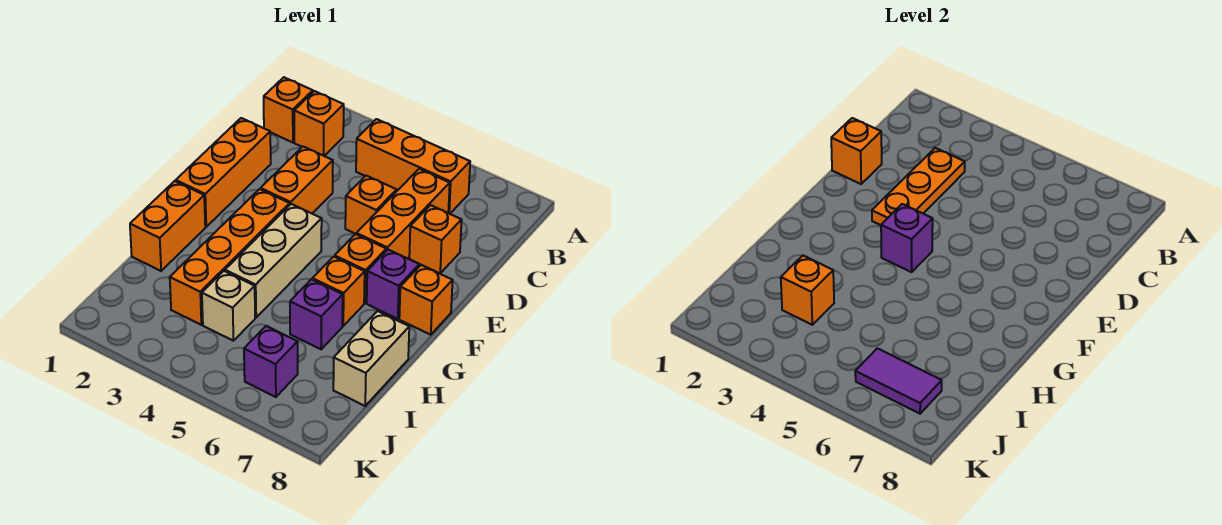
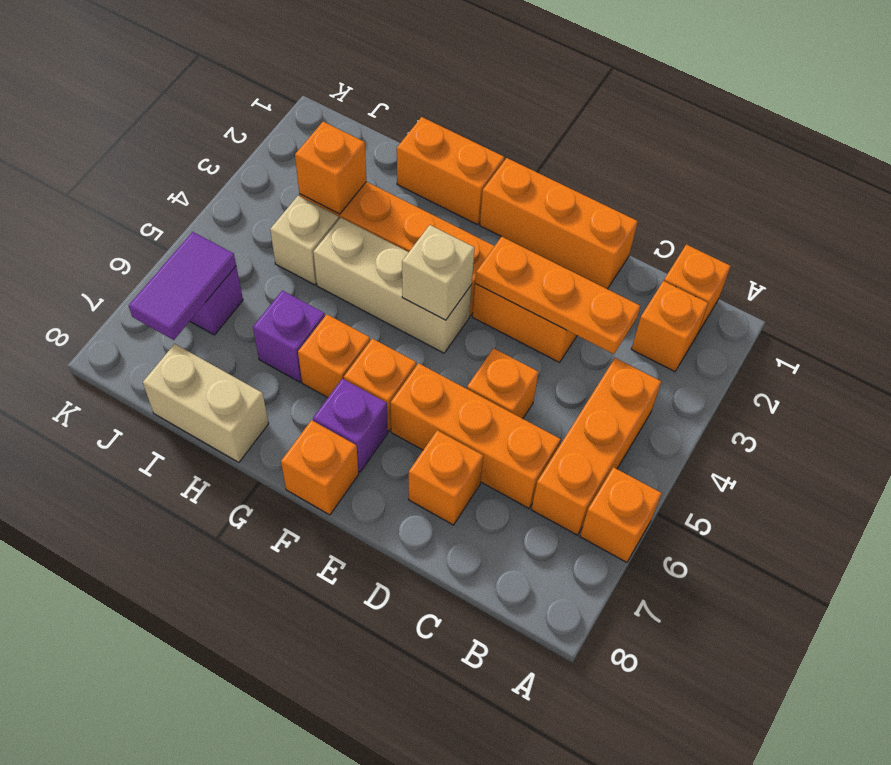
orange brick D1 level 2 -> orange brick A6 level 1
purple brick F4 level 2 -> tan brick F4 level 2

